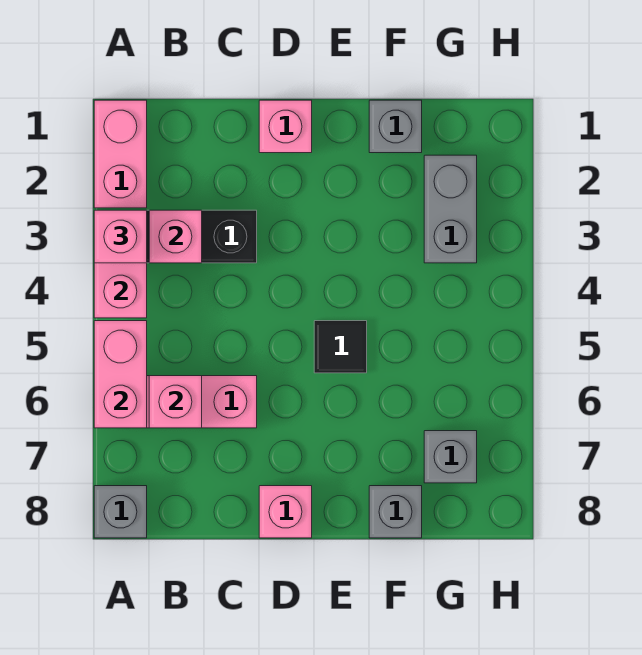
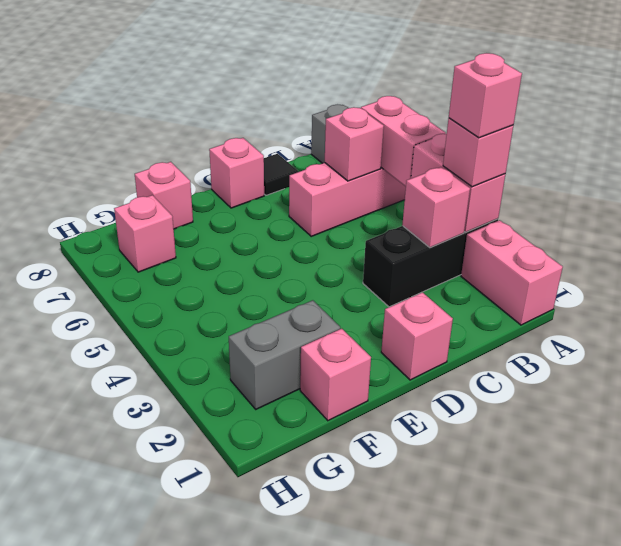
none -> pink brick A3 level 4
black tile E5 level 1 -> black tile C8 level 1
grey brick F1 level 1 -> pink brick F1 level 1
grey brick F8 level 1 -> pink brick F8 level 1
grey brick G2:G3 level 1 -> grey brick F2:G2 level 1
grey brick G7 level 1 -> pink brick G7 level 1

